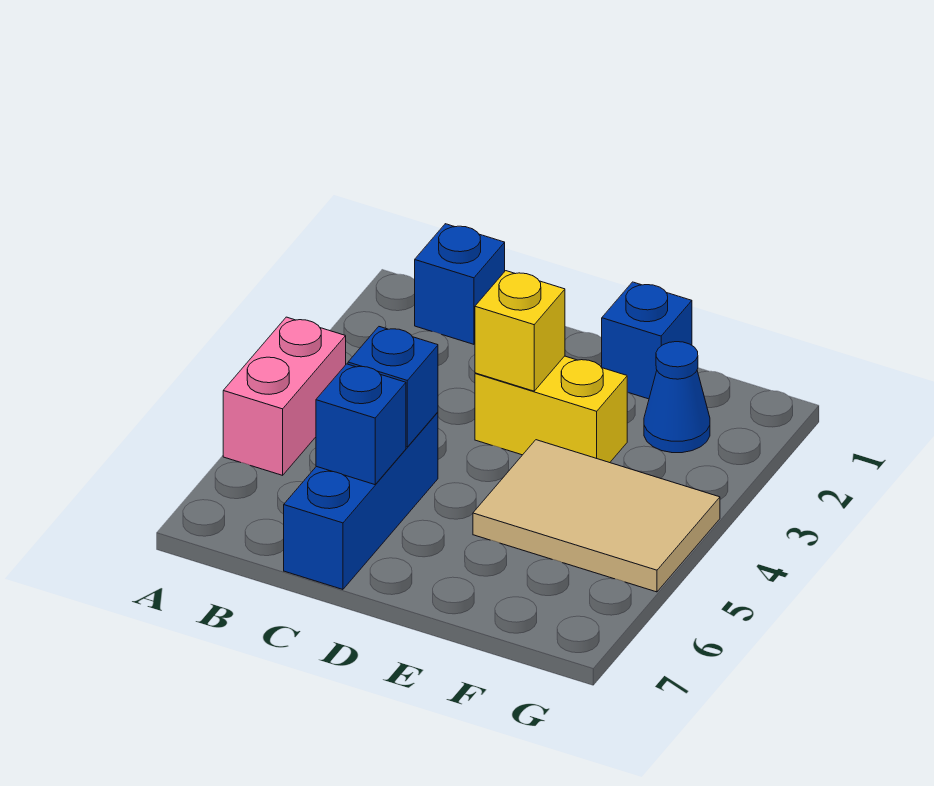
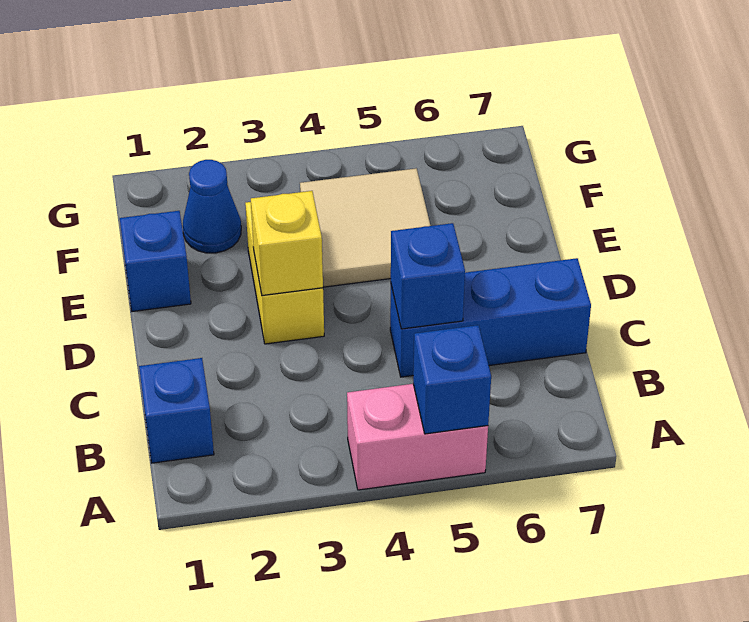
blue brick C6 level 2 -> blue brick A5 level 2
tan tile E4:G5 level 1 -> tan tile E4:F5 level 1

